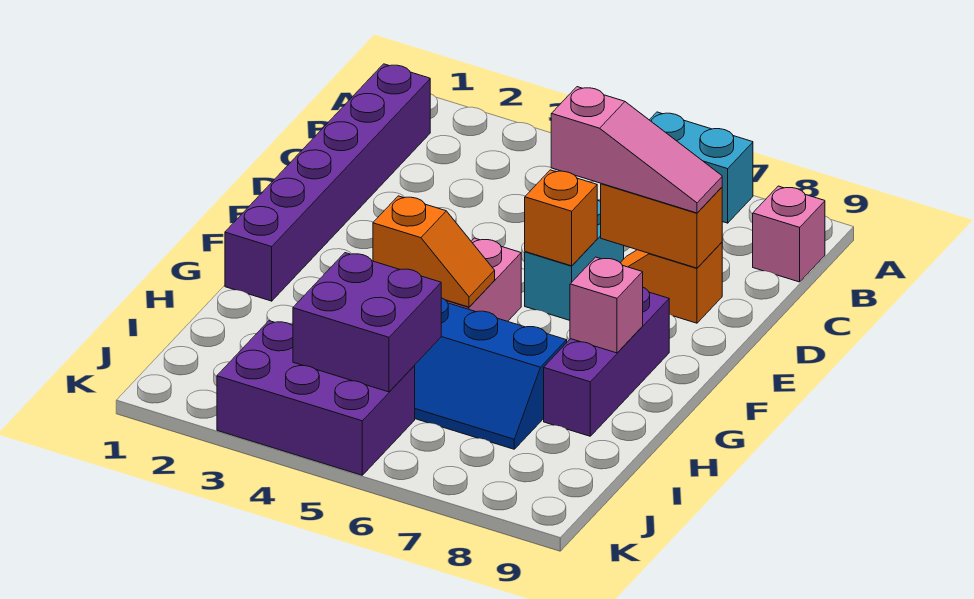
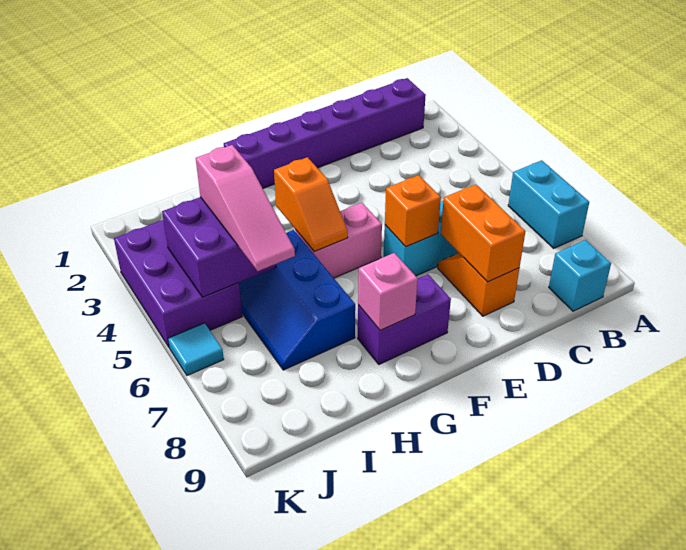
pink brick B9 level 1 -> cyan brick B9 level 1
pink slope D6:D8 level 3 top 6 -> pink slope I4:I6 level 3 top 4
purple brick F8:H8 level 1 -> purple brick F8:G8 level 1
none -> cyan tile K6 level 1

